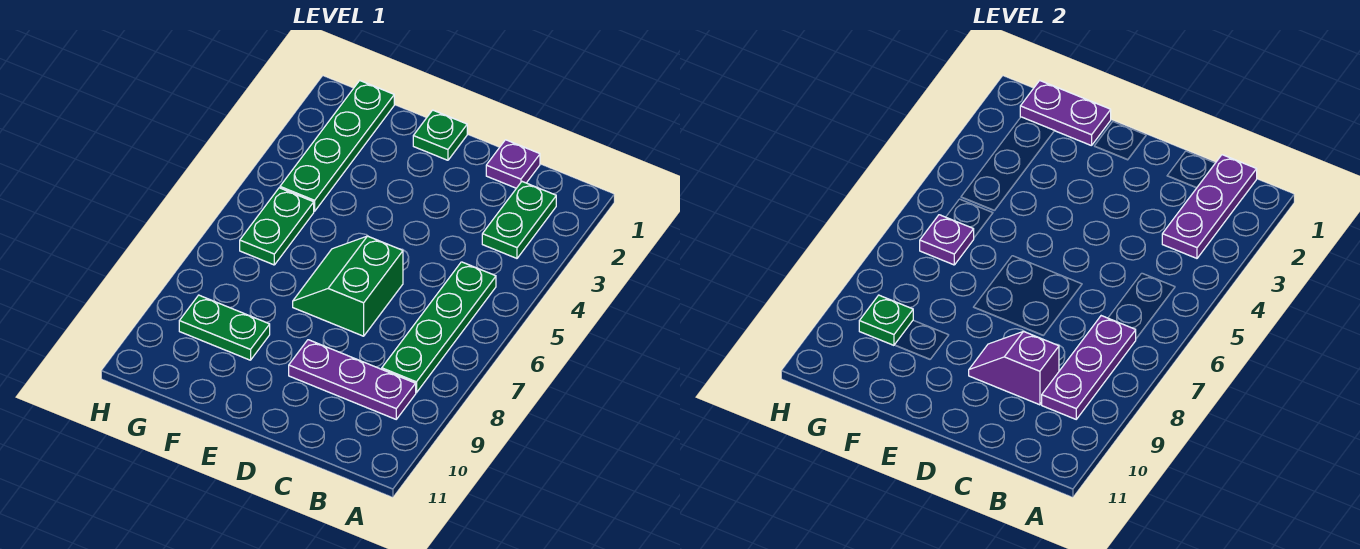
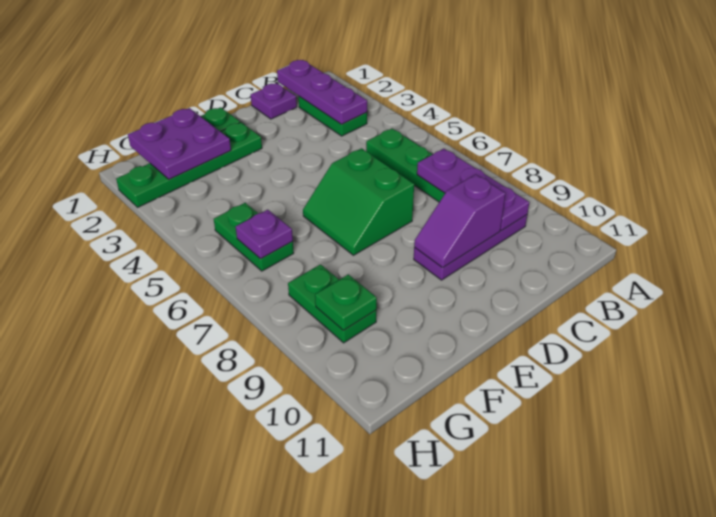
purple plate F1:G1 level 2 -> purple plate F1:G2 level 2
green plate F9:G9 level 1 -> green plate G8:G9 level 1
green plate G1:G4 level 1 -> green plate E2:H2 level 1

